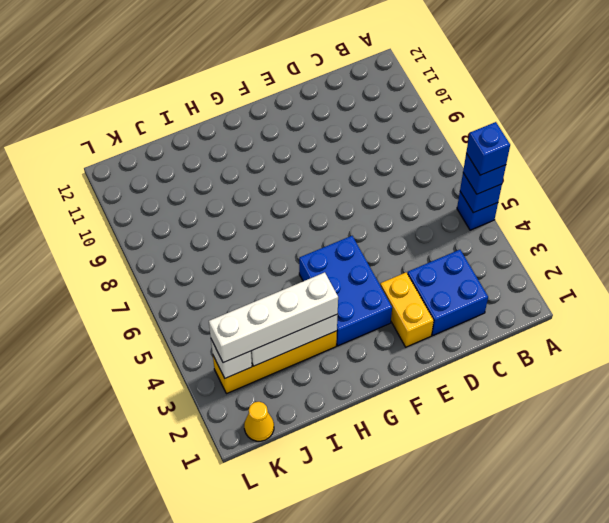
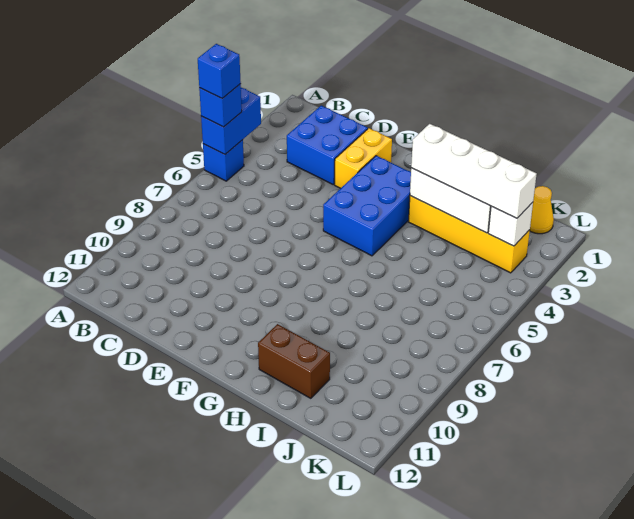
blue brick A5 level 2 -> blue brick A4:A5 level 2
none -> brown brick H11:I11 level 1

